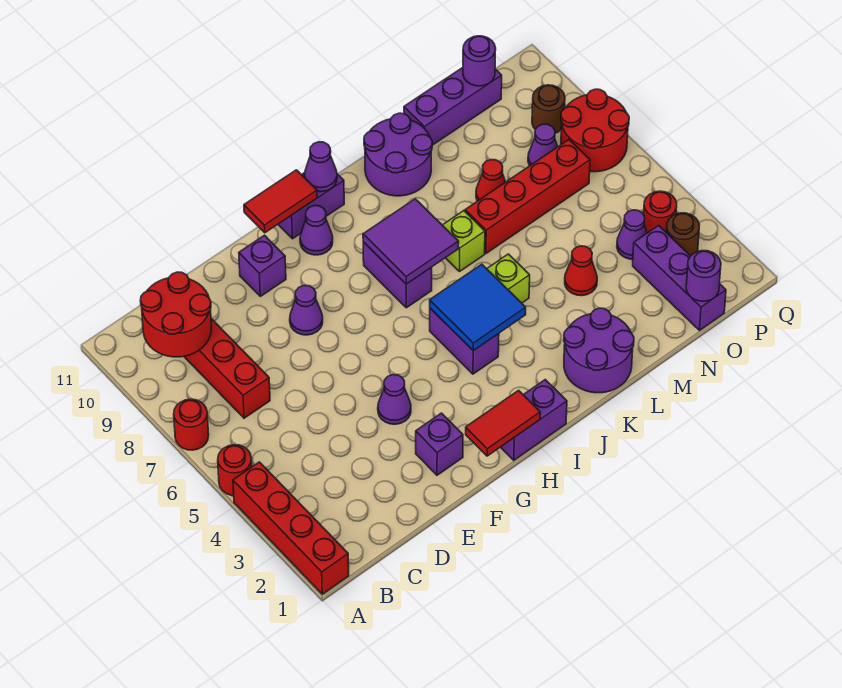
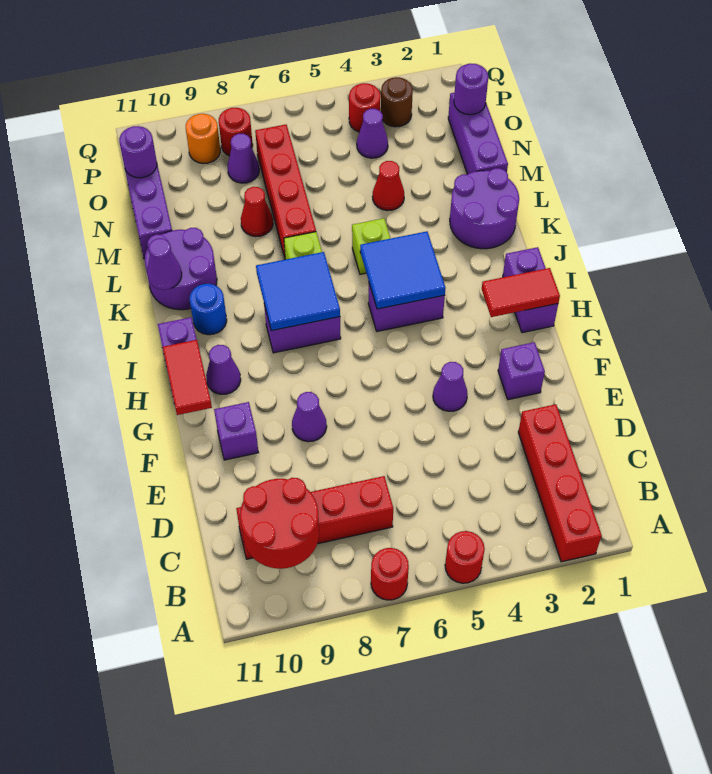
red brick A1:A4 level 1 -> red brick A2:D2 level 1
red tile G1:H1 level 2 -> red tile H1:H2 level 2
purple tile I7:J8 level 2 -> blue tile I7:J8 level 2
purple cone I11 level 2 -> purple cone K11 level 2
none -> blue round brick J10 level 1
purple brick O1:O3 level 1 -> purple brick M1:O1 level 1
red round brick P7:Q8 level 1 -> red round brick P8 level 1
brown round brick P9 level 1 -> orange round brick P9 level 1

